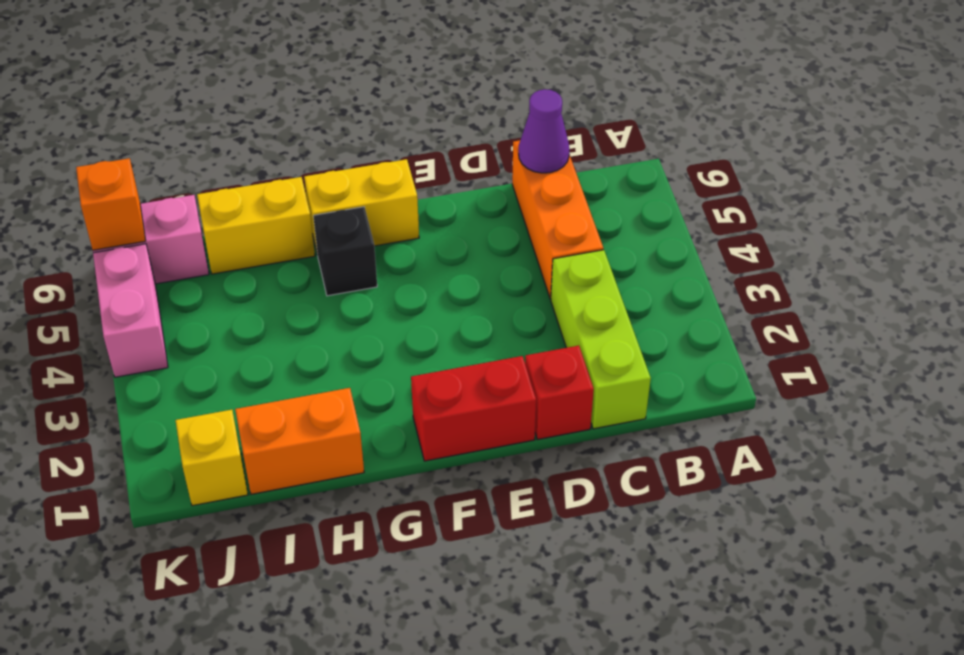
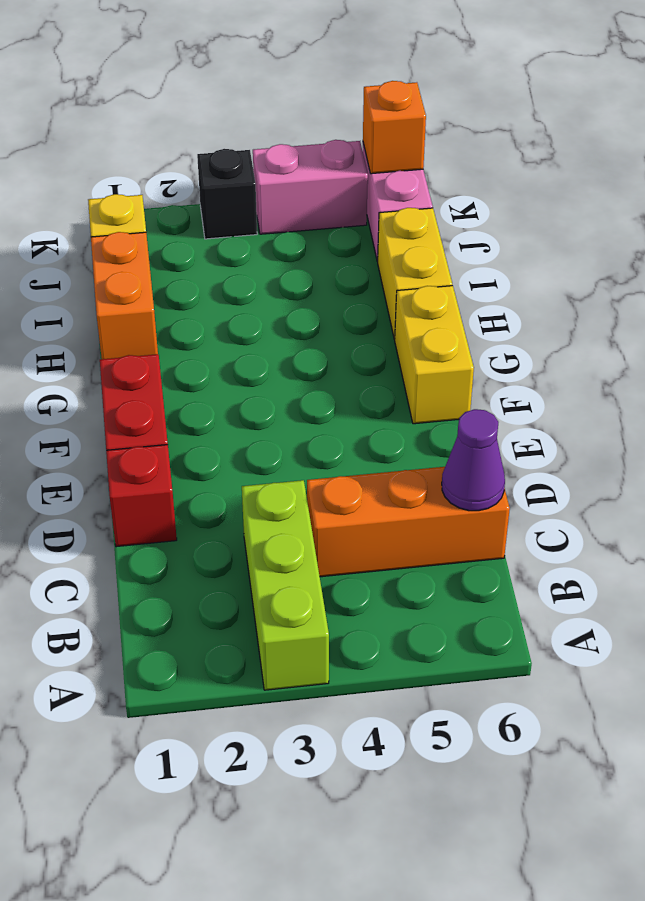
lime brick C1:C3 level 1 -> lime brick A3:C3 level 1
black brick G5 level 1 -> black brick K3 level 1

